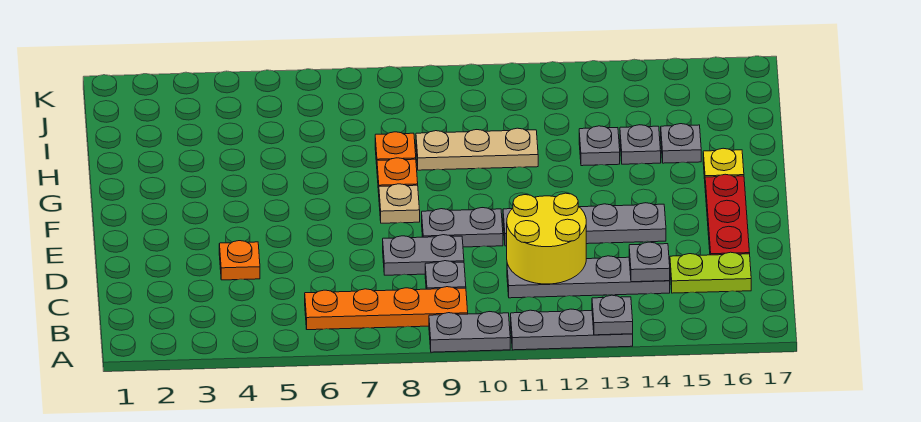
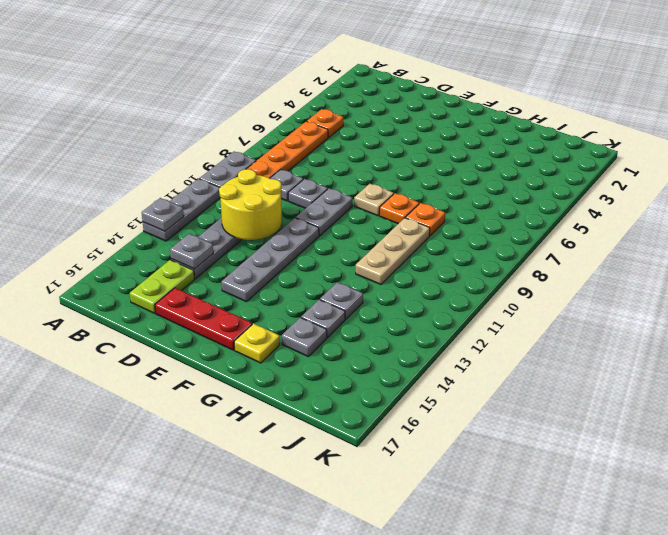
orange plate D4 level 1 -> orange plate B5 level 1
grey plate D8:D9 level 1 -> grey plate D9 level 1

